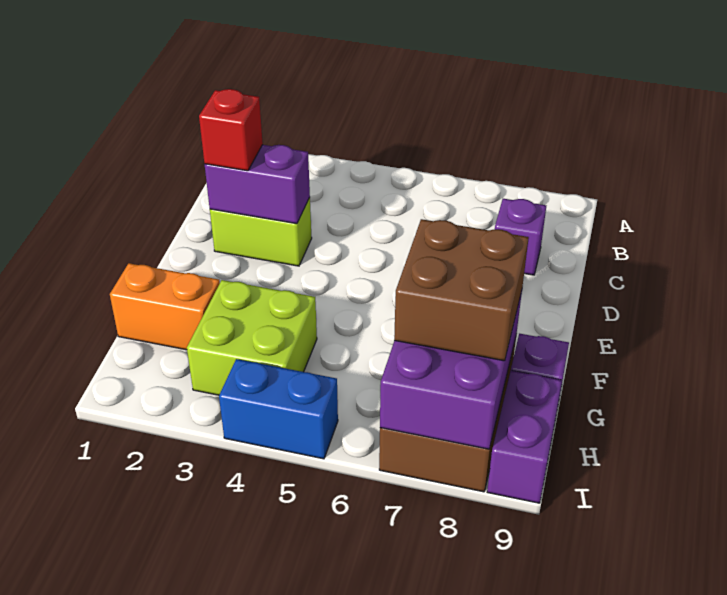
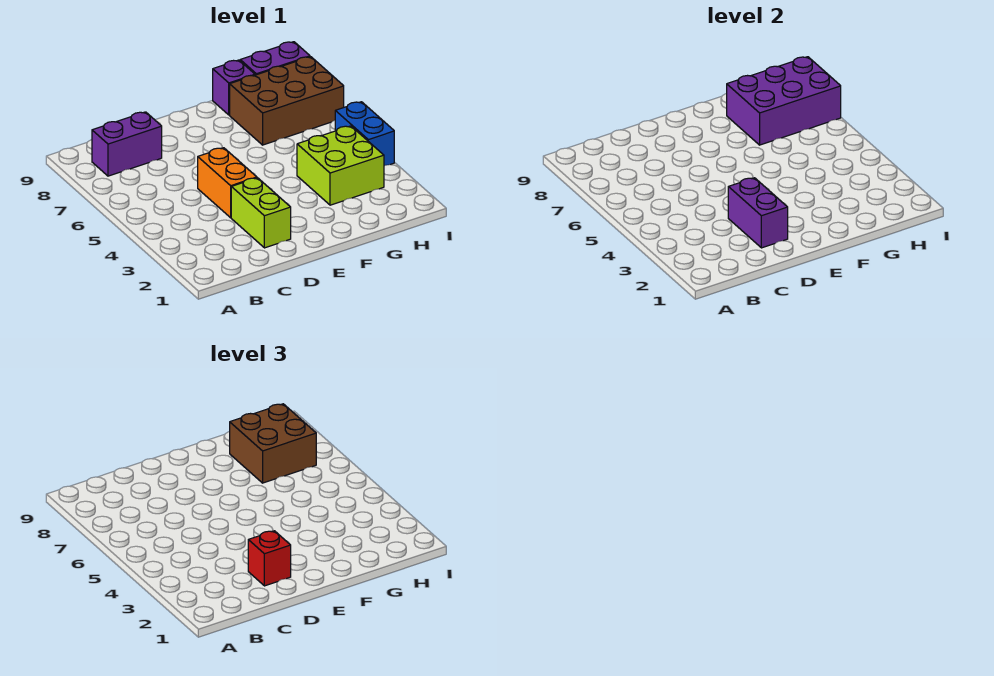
purple brick C8 level 1 -> purple brick B8:C8 level 1
orange brick G1:G2 level 1 -> orange brick D4:D5 level 1

